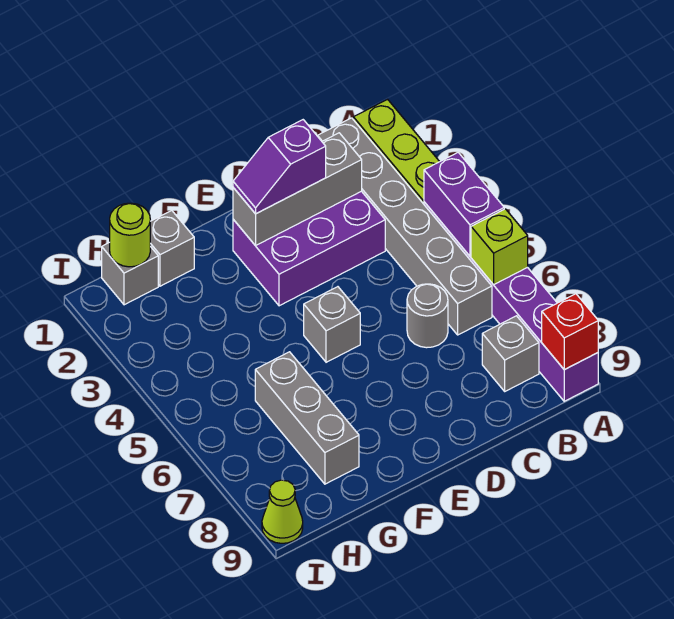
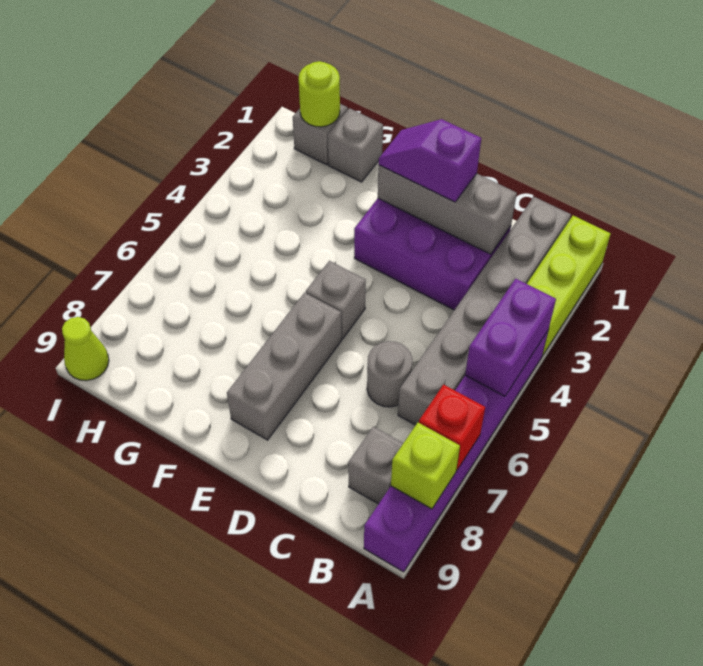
lime brick A6 level 2 -> lime brick A8 level 2
red brick A9 level 2 -> red brick A7 level 2
grey brick G6:G8 level 1 -> grey brick E6:E8 level 1

